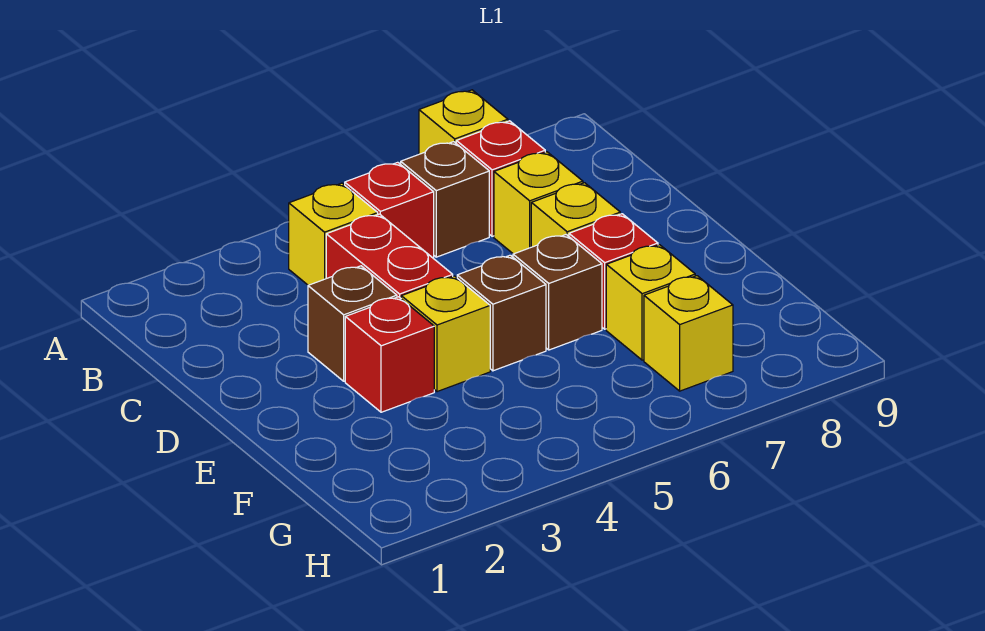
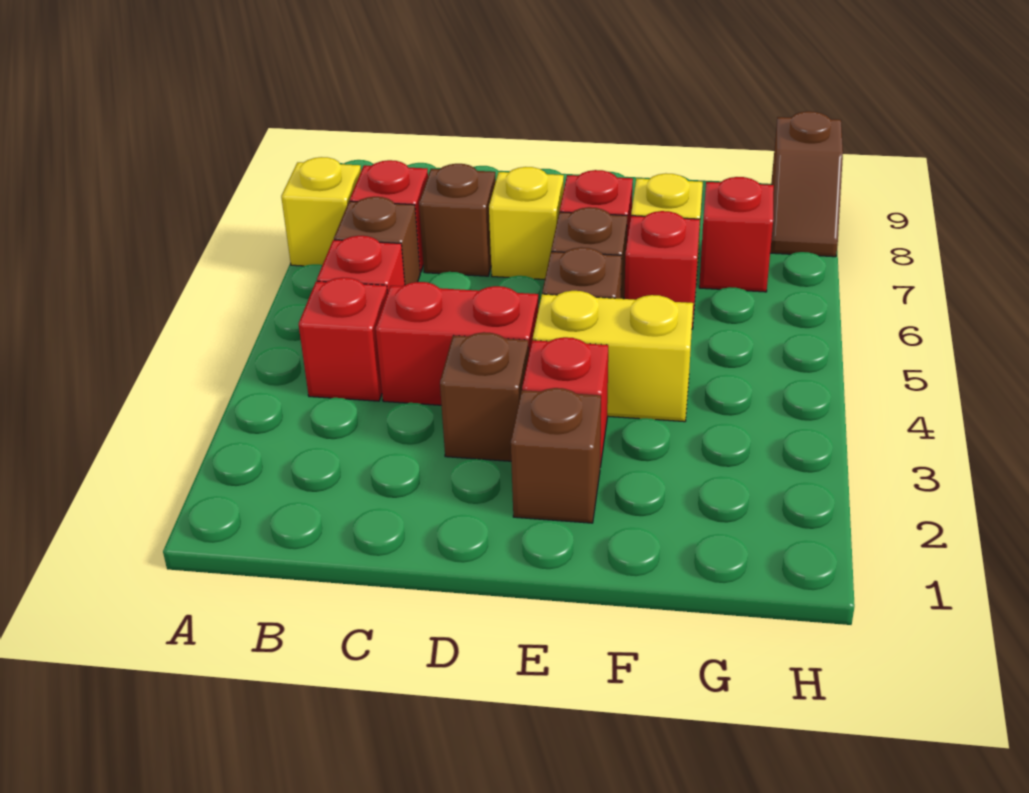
yellow brick B4 level 1 -> red brick B4 level 1
yellow brick C7 level 1 -> brown brick C7 level 1
none -> brown brick E2 level 1
yellow brick E4 level 1 -> yellow brick E4:F4 level 1
none -> red brick F6 level 1
yellow brick G7 level 1 -> red brick G7 level 1
none -> brown slope H8:H9 level 1 top 9

